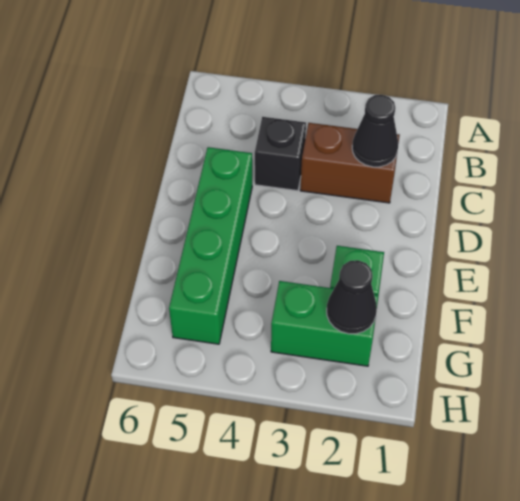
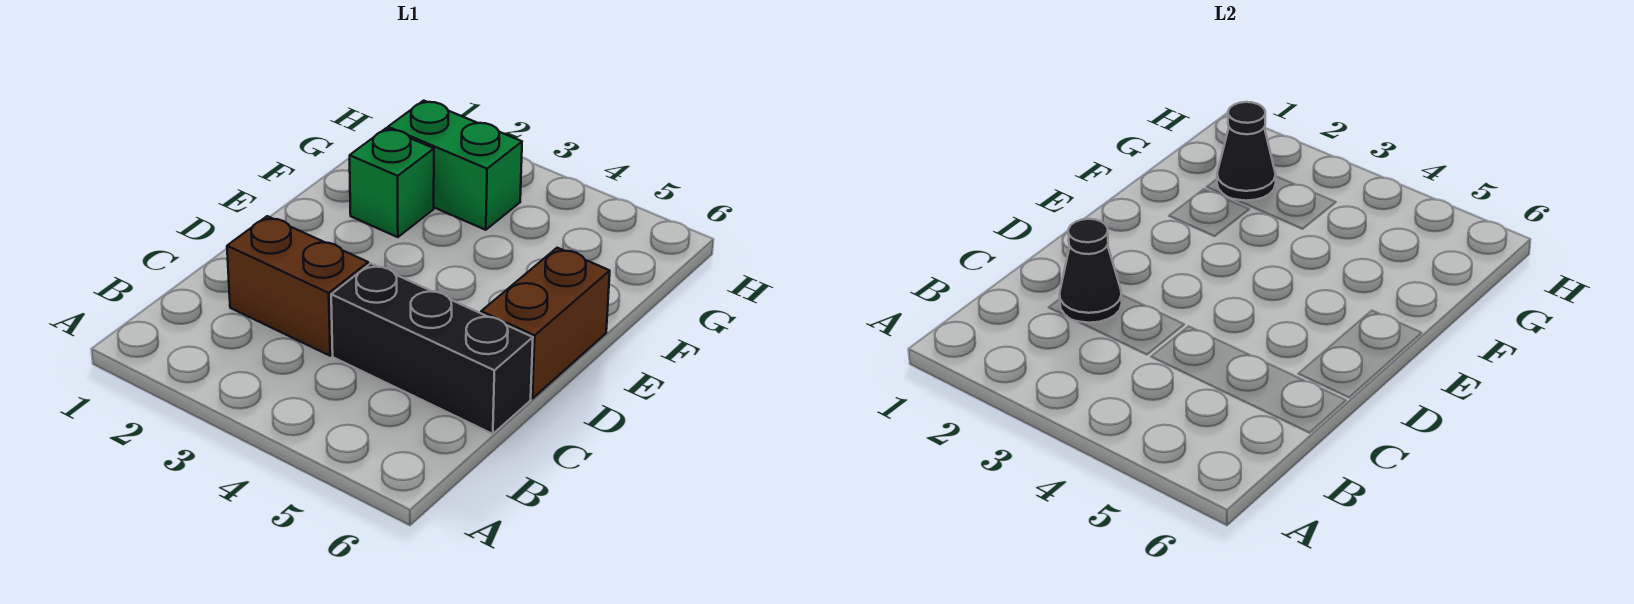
black brick C4 level 1 -> black brick C4:C6 level 1
green brick D5:G5 level 1 -> none
none -> brown brick D6:E6 level 1

